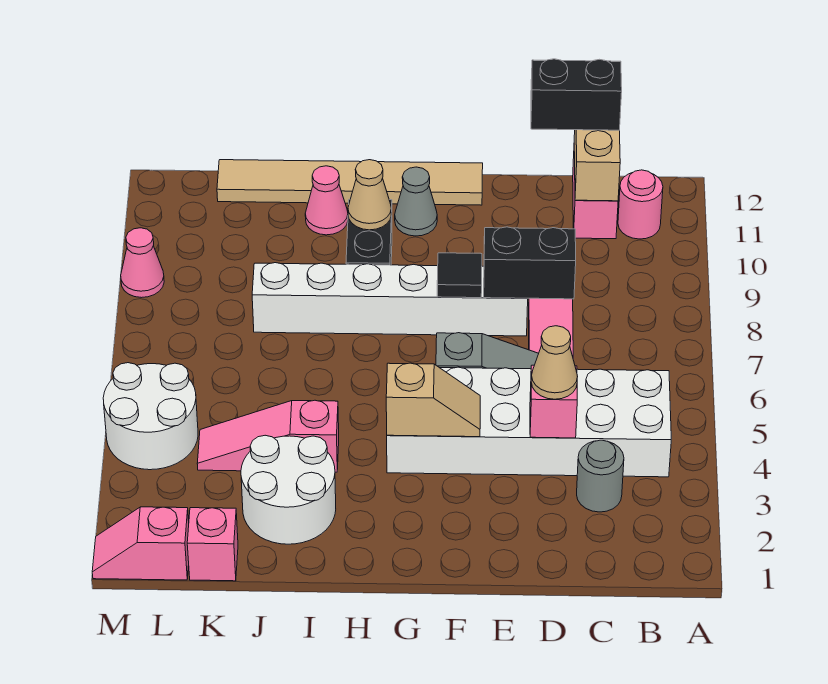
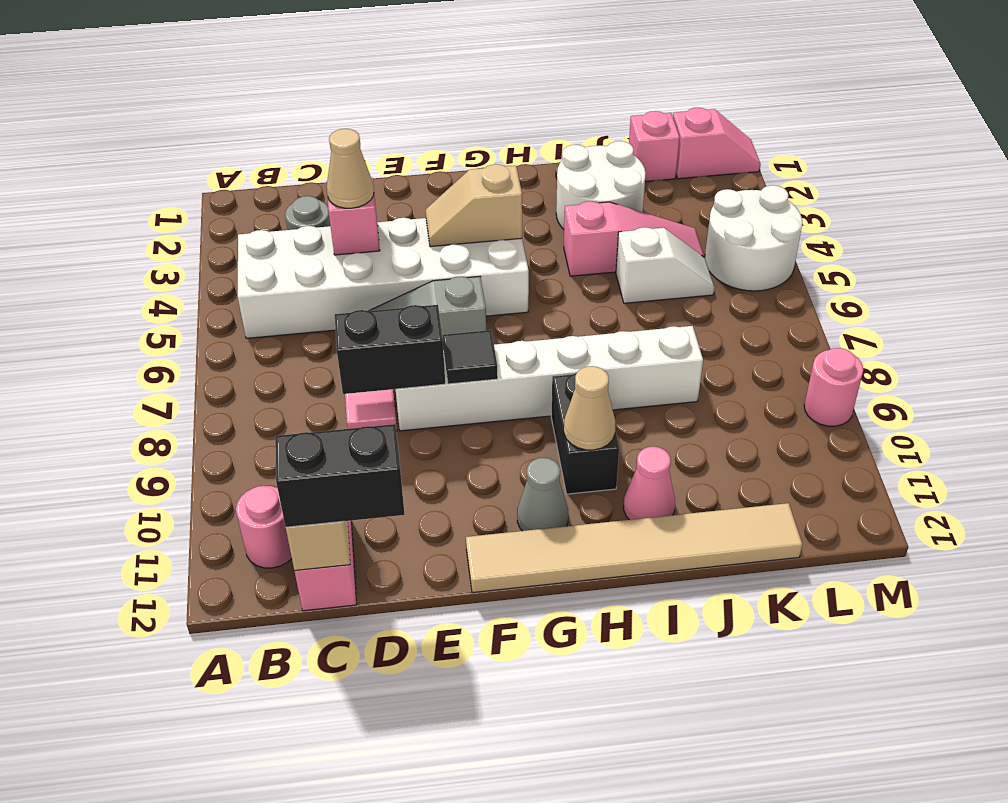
none -> white slope J5:K5 level 1 top J
pink cone M9 level 1 -> pink round brick M9 level 1

